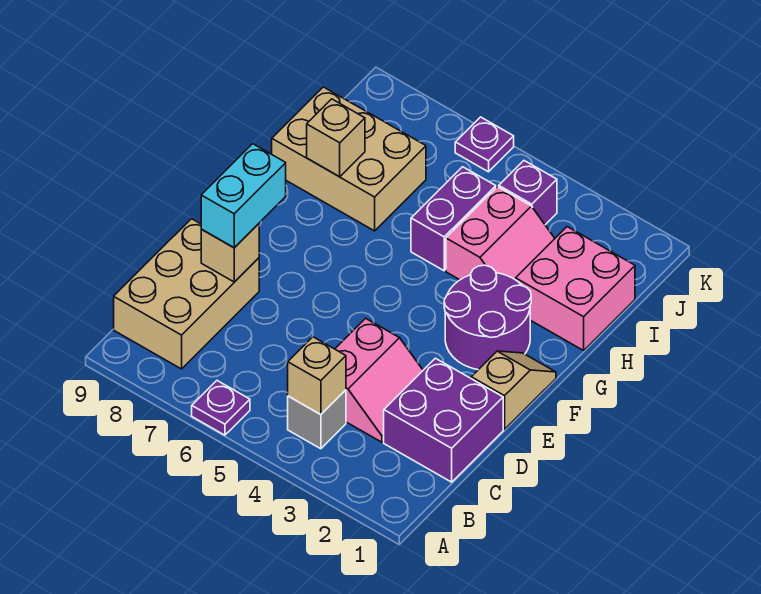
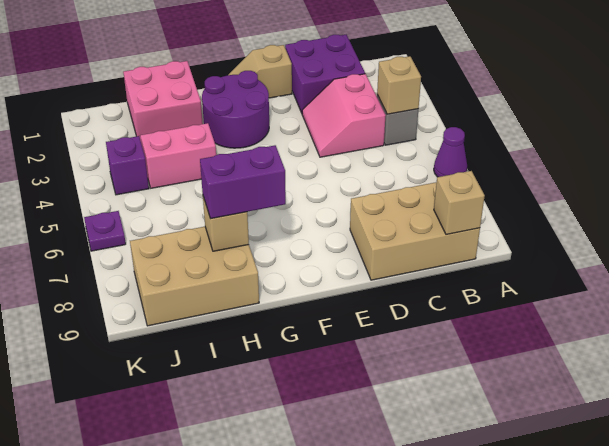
purple plate A6 level 1 -> purple cone A6 level 1
pink slope C3:D4 level 1 top 4 -> pink slope C3:D4 level 1 top C
tan brick D8 level 2 -> tan brick B9 level 2
cyan brick D8:E8 level 3 -> none
purple brick H5:I5 level 1 -> purple brick G8:H8 level 3
tan brick H7:I9 level 1 -> tan brick H8:J9 level 1

